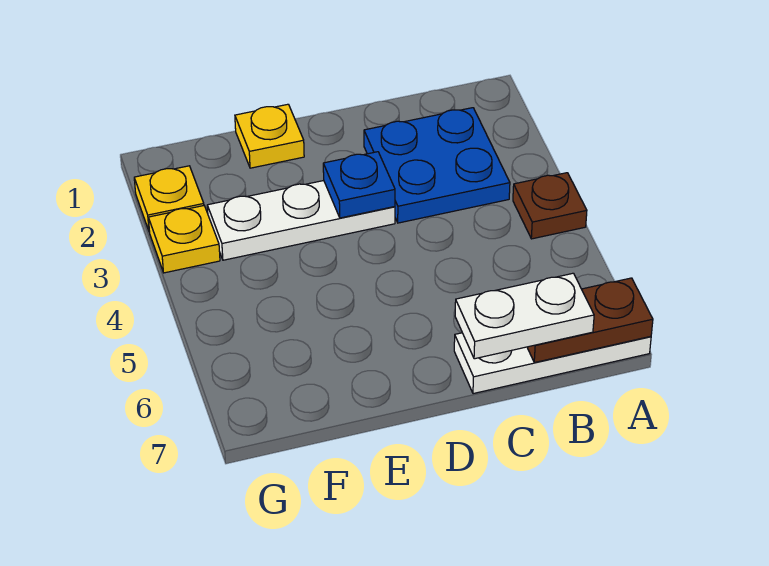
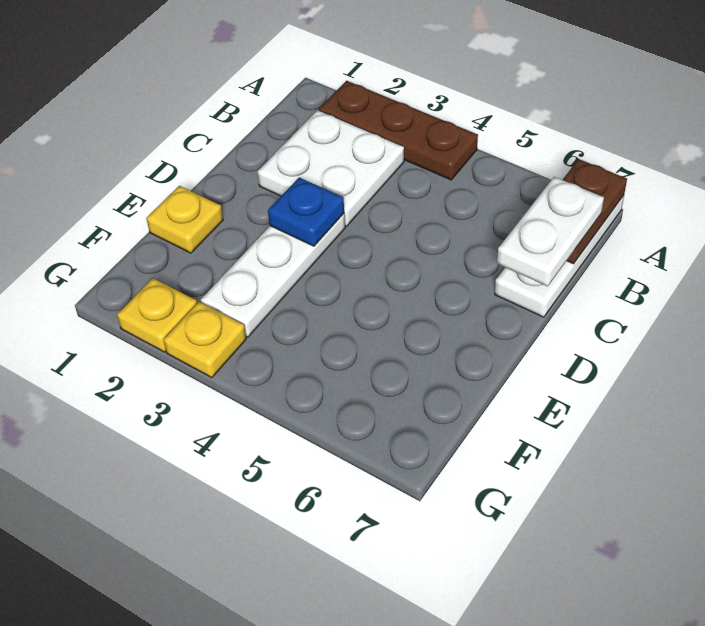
brown plate A4 level 1 -> brown plate A2:A4 level 1
blue plate B2:C3 level 1 -> white plate B2:C3 level 1

